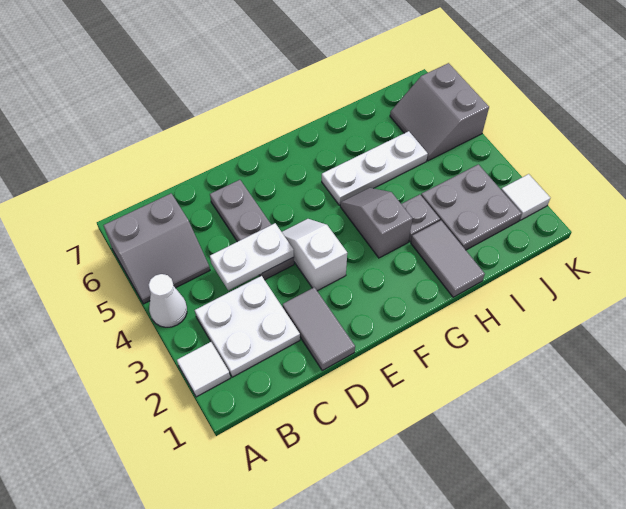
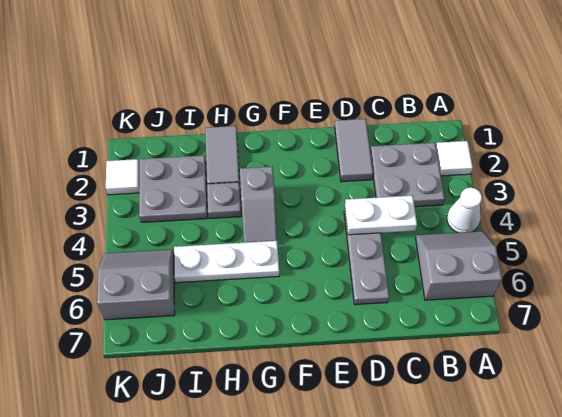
white plate B2:C3 level 1 -> grey plate B2:C3 level 1
white slope E3:E4 level 1 top 3 -> none
grey slope J5:K6 level 1 top K -> grey slope J5:K6 level 1 top 6

